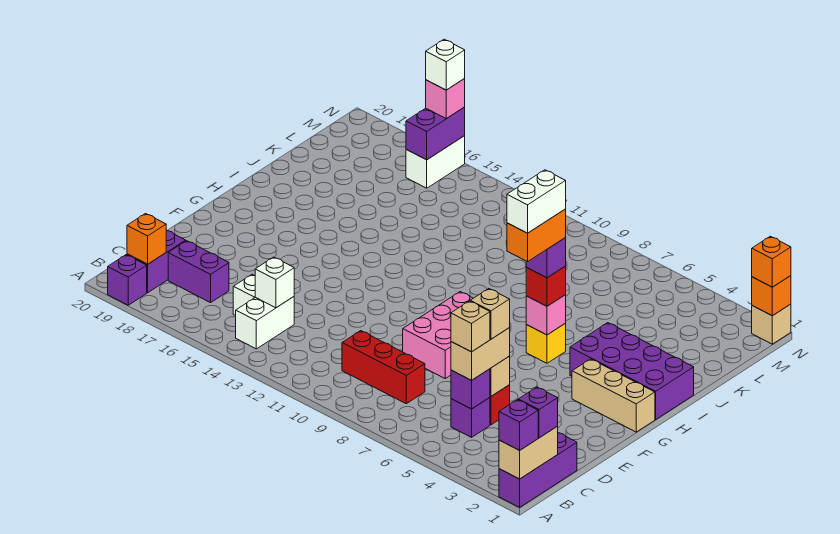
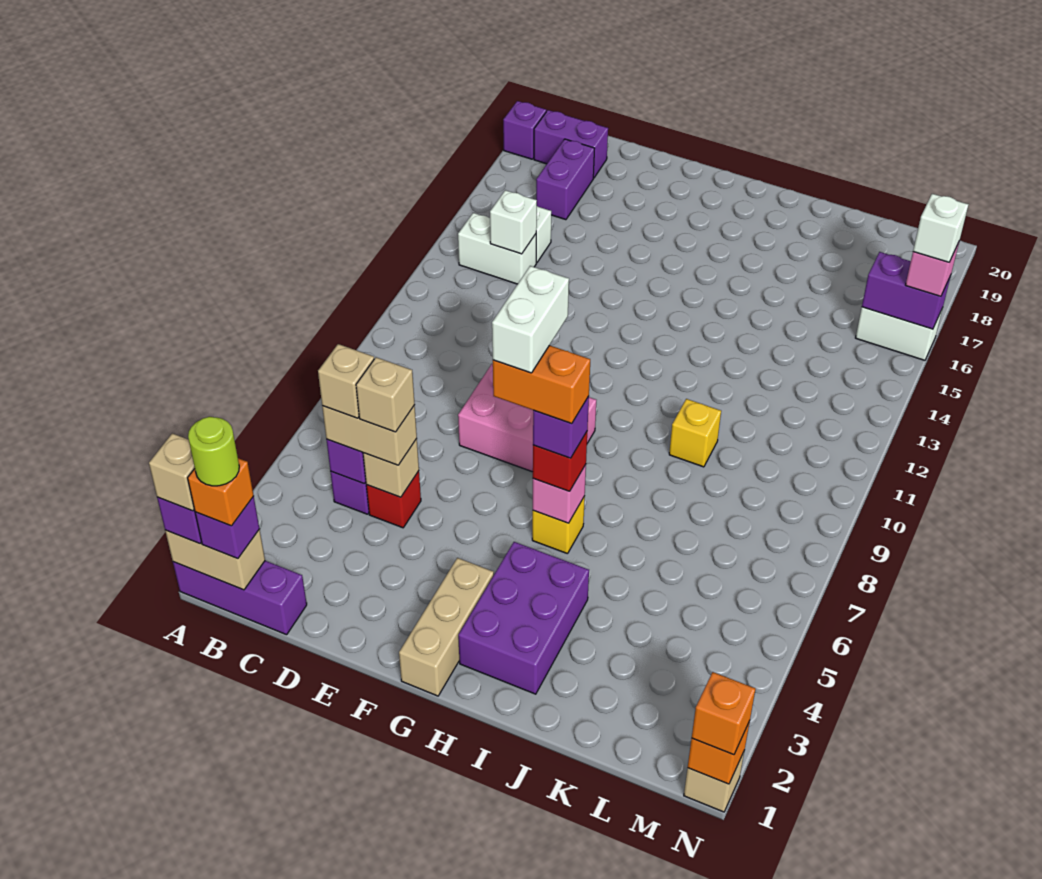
none -> tan brick A1 level 4
none -> lime round brick B1 level 5
orange brick B19 level 2 -> orange brick B1 level 4
red brick C8:C10 level 1 -> none
white brick G6:H6 level 6 -> white brick G6:G7 level 6
purple brick H1:I4 level 1 -> purple brick H2:I4 level 1
none -> yellow brick J10 level 1

